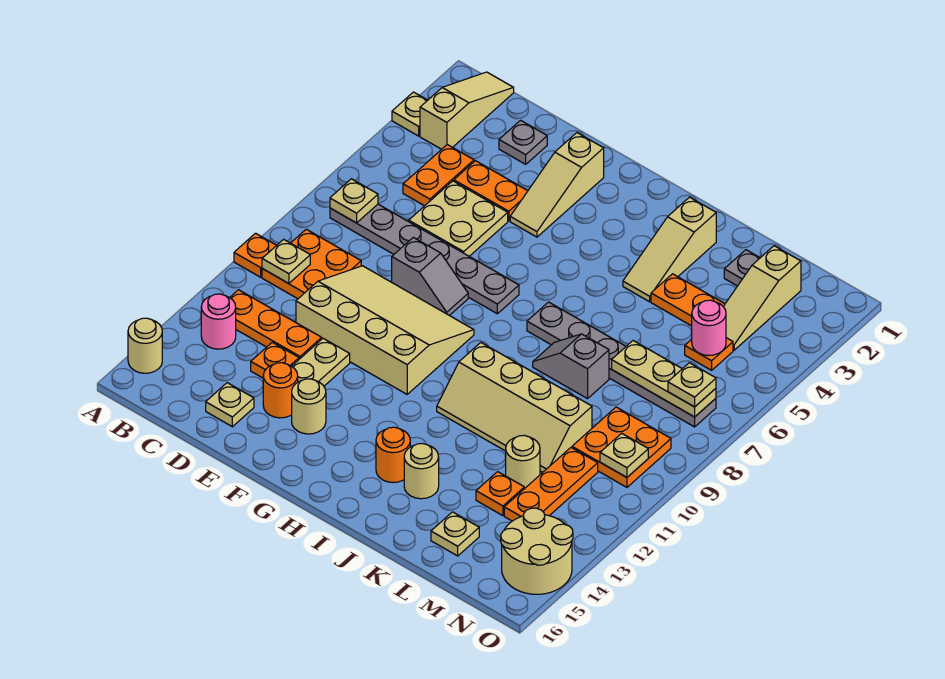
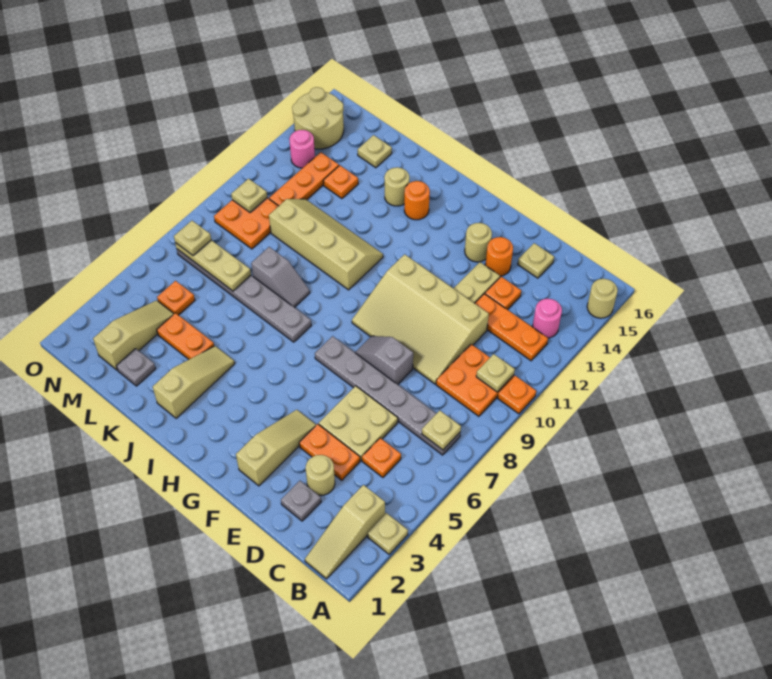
orange plate C4:C5 level 1 -> orange plate C5 level 1
tan round brick L12 level 1 -> tan round brick D3 level 1
pink round brick M5 level 2 -> pink round brick N13 level 1

